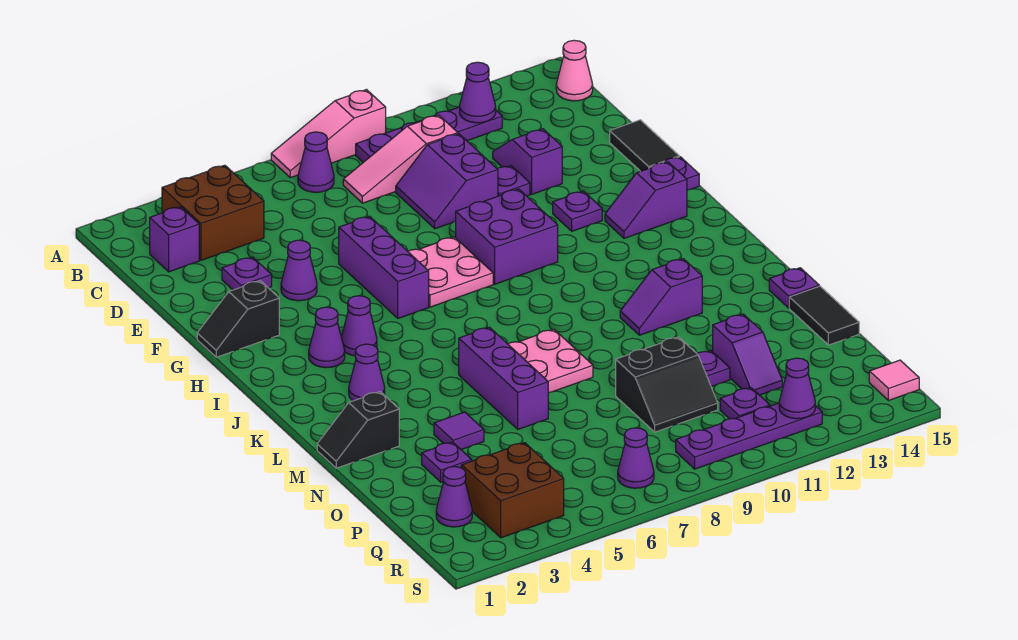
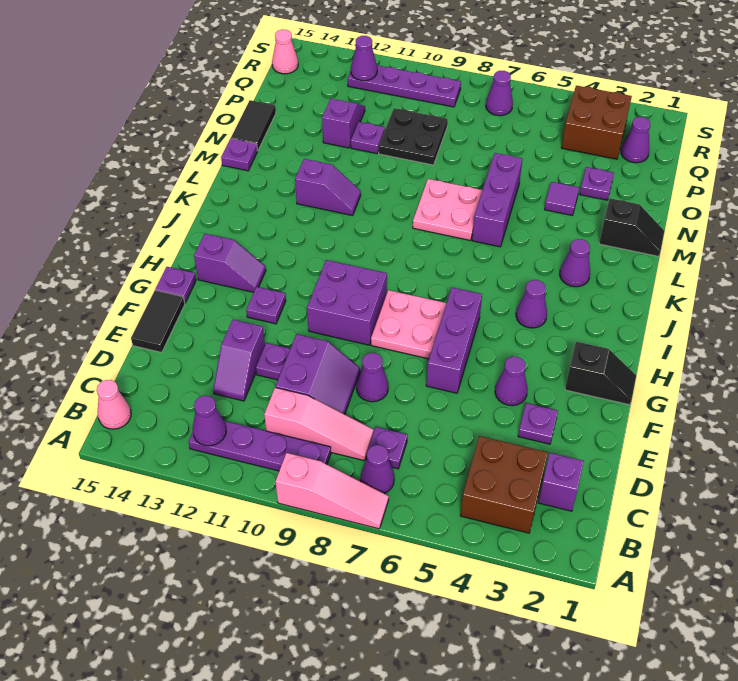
purple cone I3 level 1 -> purple cone E8 level 1
black slope O9:P10 level 1 top O -> black plate O9:P10 level 1
purple plate Q11 level 1 -> purple plate C7 level 1
pink tile R15 level 1 -> pink cone R15 level 1

